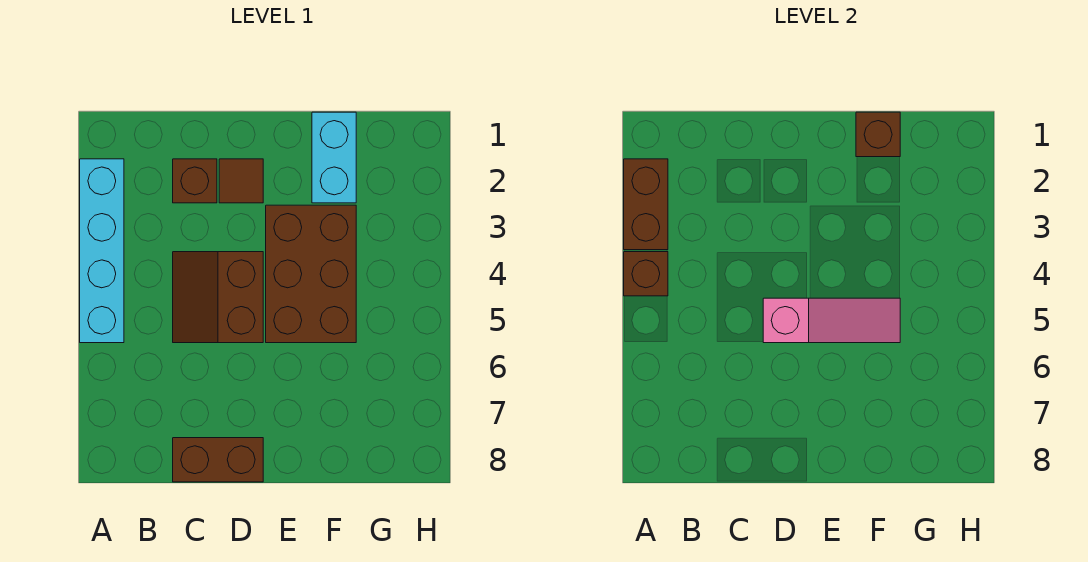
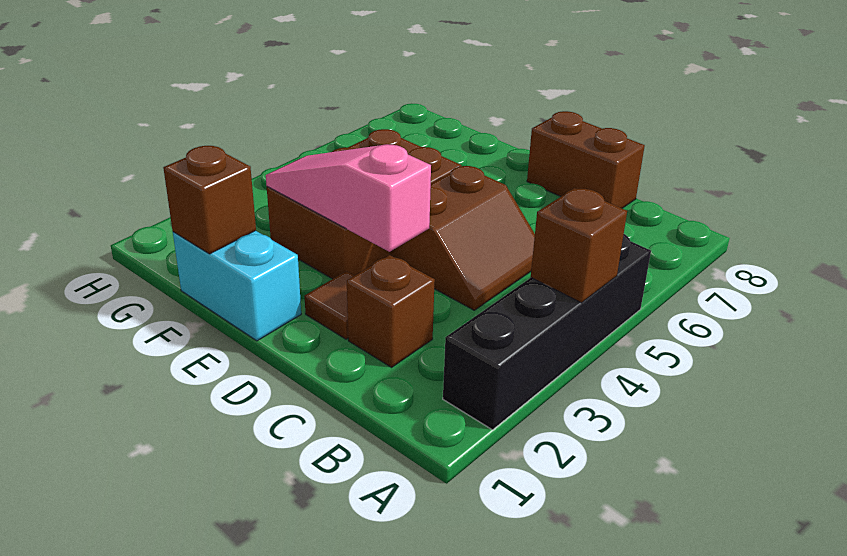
cyan brick A2:A5 level 1 -> black brick A2:A5 level 1
brown brick A2:A3 level 2 -> none
pink slope D5:F5 level 2 top D -> pink slope D3:F3 level 2 top D
cyan brick F1:F2 level 1 -> cyan brick E1:F1 level 1

